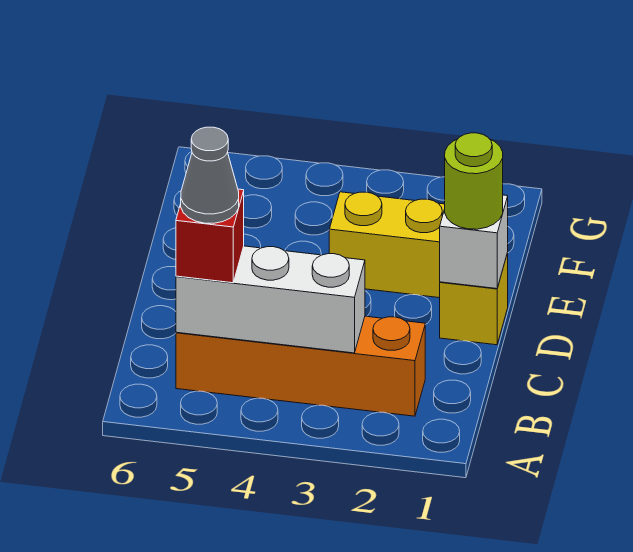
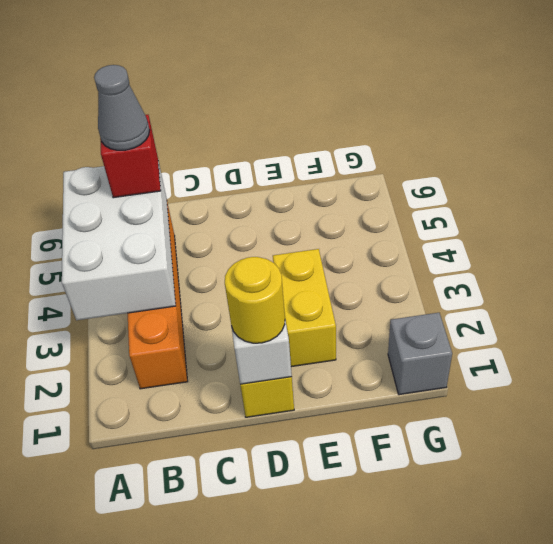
white brick B3:B5 level 2 -> white brick A3:B5 level 2
lime round brick D1 level 3 -> yellow round brick D1 level 3
none -> grey brick G1 level 1

